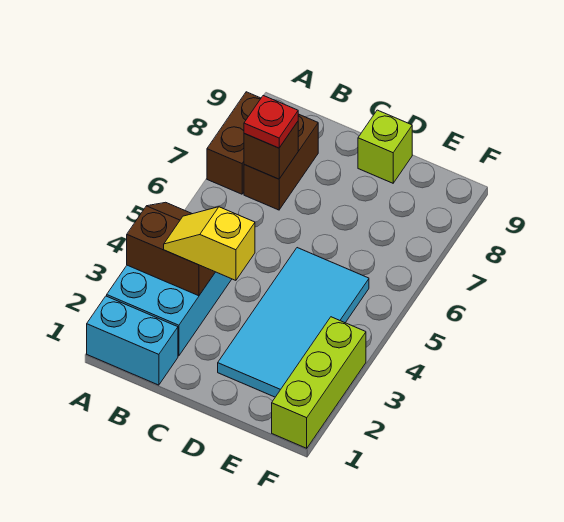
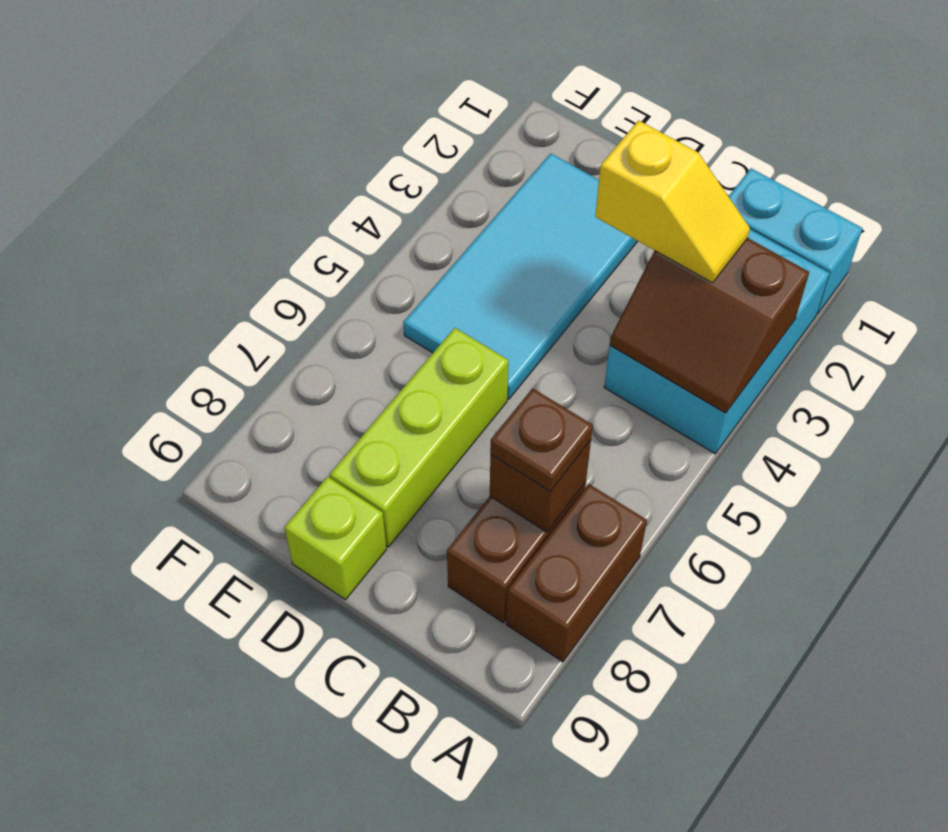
red plate B7 level 3 -> brown plate B7 level 3
lime brick F1:F3 level 1 -> lime brick D6:D8 level 1

